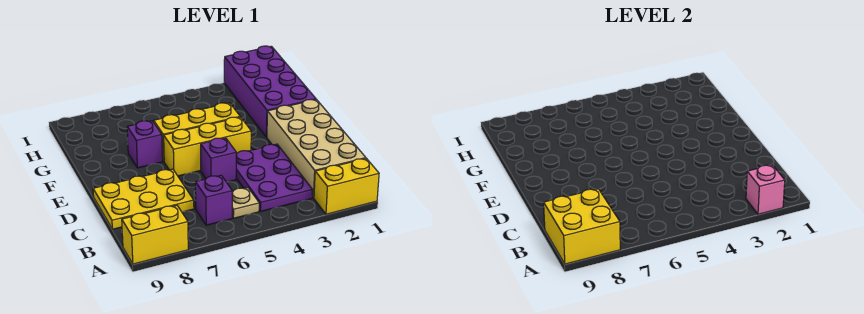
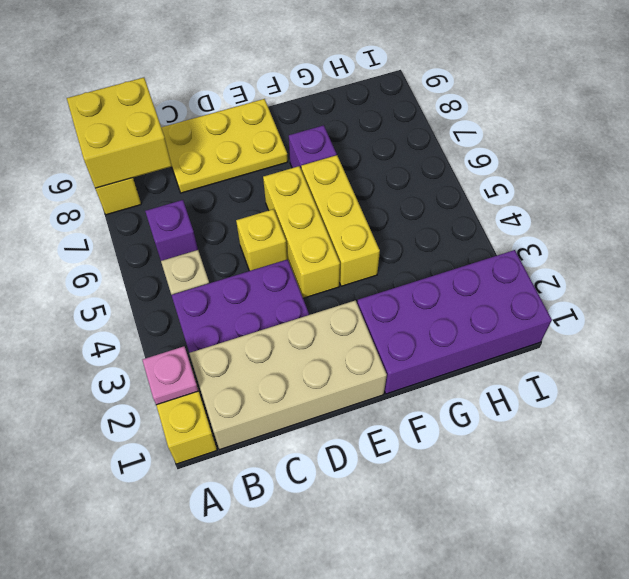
pink brick A2 level 2 -> pink plate A2 level 2
yellow plate C7:D9 level 1 -> yellow plate C8:E9 level 1
purple brick D5 level 1 -> yellow brick D5 level 1

